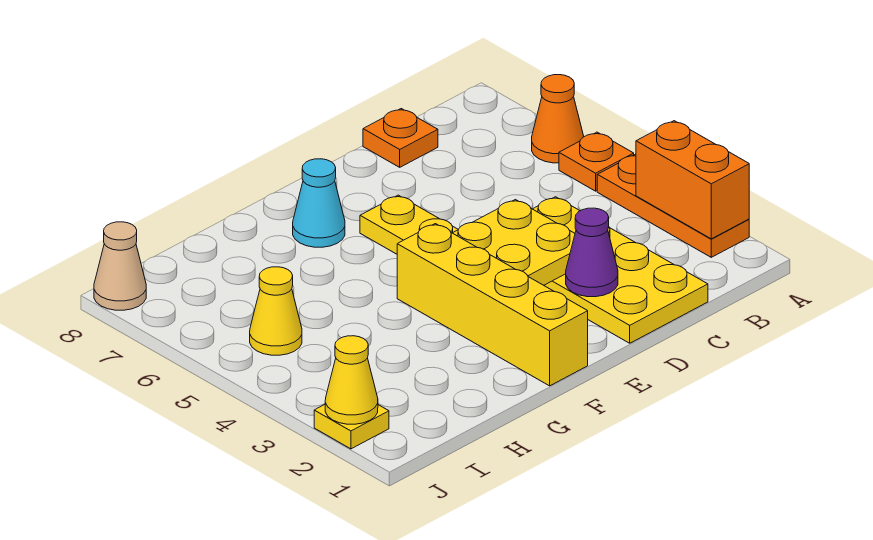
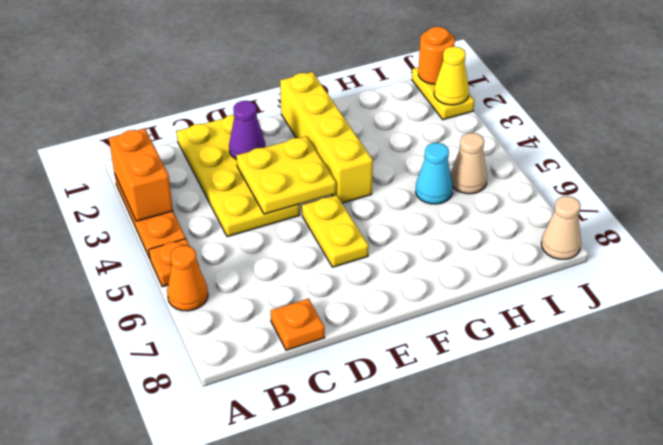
cyan cone F7 level 1 -> cyan cone H5 level 1
yellow cone I5 level 1 -> tan cone I5 level 1
none -> orange round brick J1 level 2
yellow plate J2 level 1 -> yellow plate J1:J2 level 1

